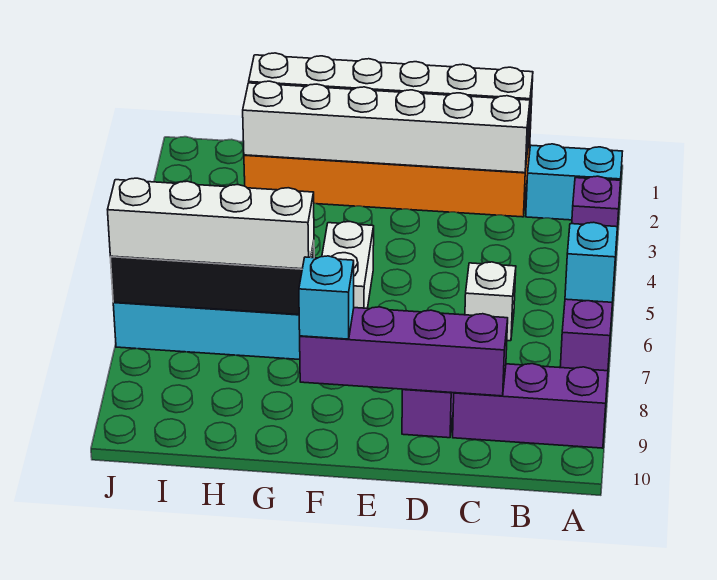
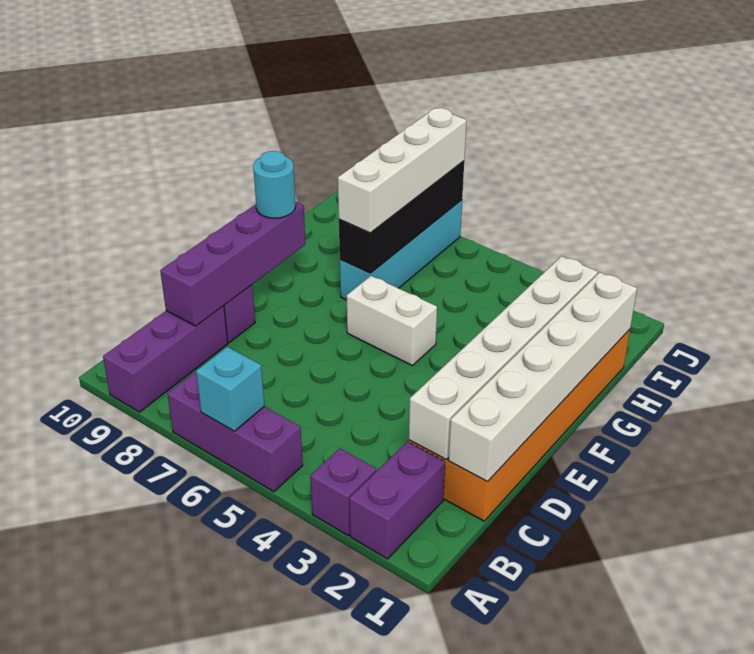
cyan brick A2:B2 level 1 -> purple brick A2:B2 level 1
white brick C6 level 1 -> none
cyan brick F9 level 3 -> cyan round brick F9 level 3

